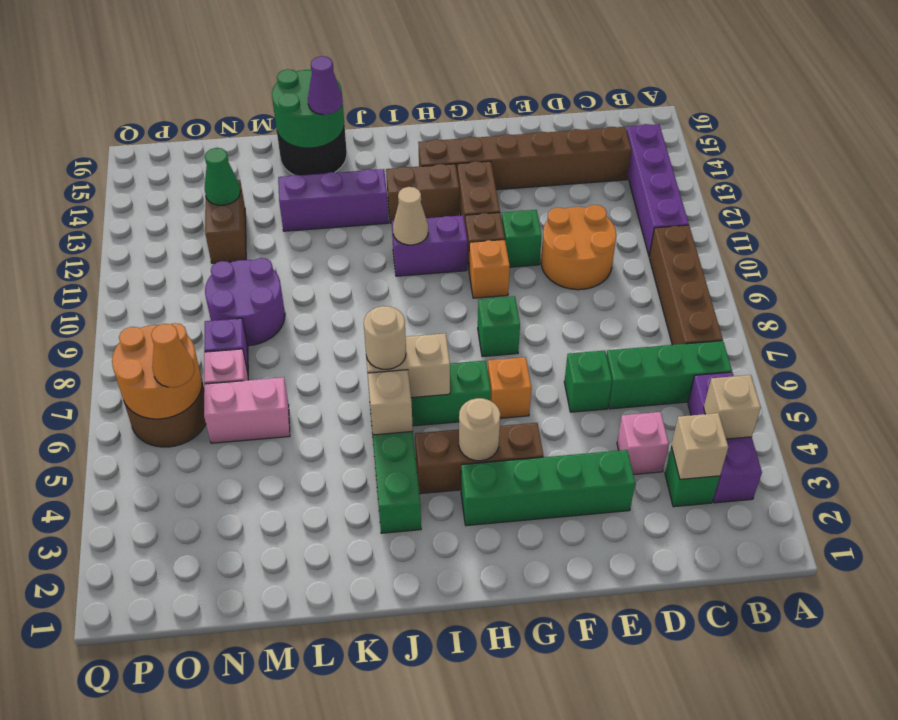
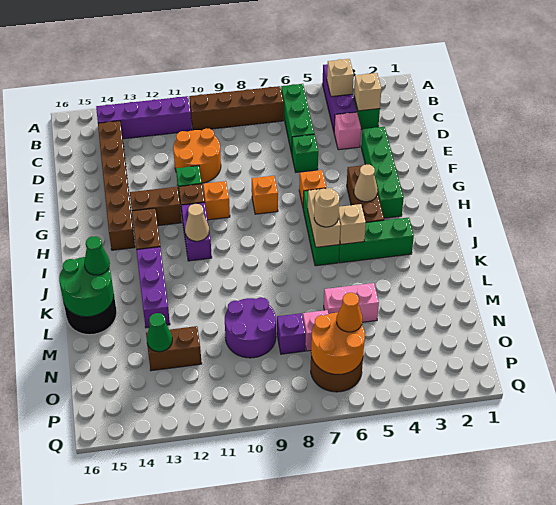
purple brick B3:B5 level 1 -> purple brick A4:C4 level 1
green brick G8 level 1 -> orange brick G8 level 1
tan round brick H4 level 2 -> tan cone H4 level 2
purple cone K15 level 3 -> green cone K15 level 3
pink brick M6:N6 level 1 -> pink brick M5:M6 level 1

